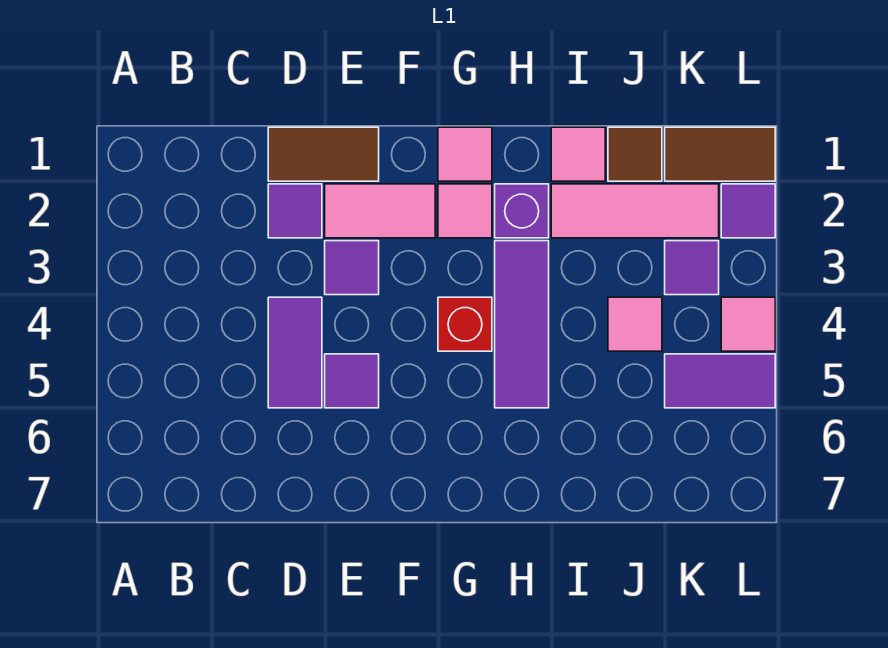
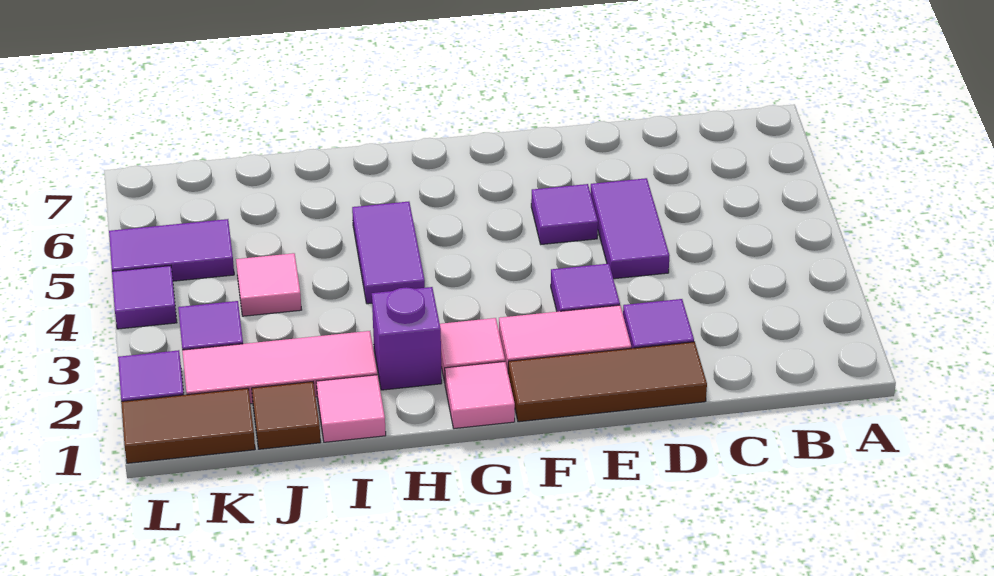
brown tile D1:E1 level 1 -> brown tile D1:F1 level 1
red brick G4 level 1 -> none
purple tile H3:H5 level 1 -> purple tile H4:H5 level 1
pink tile L4 level 1 -> purple tile L4 level 1

